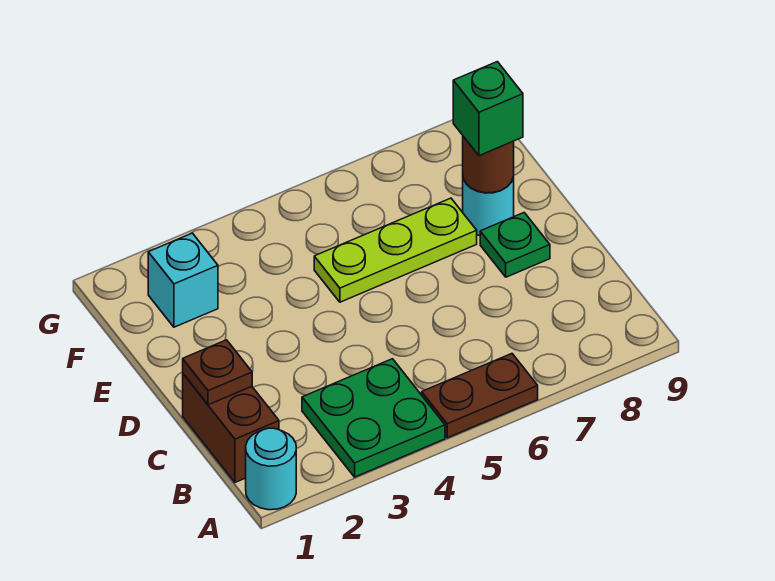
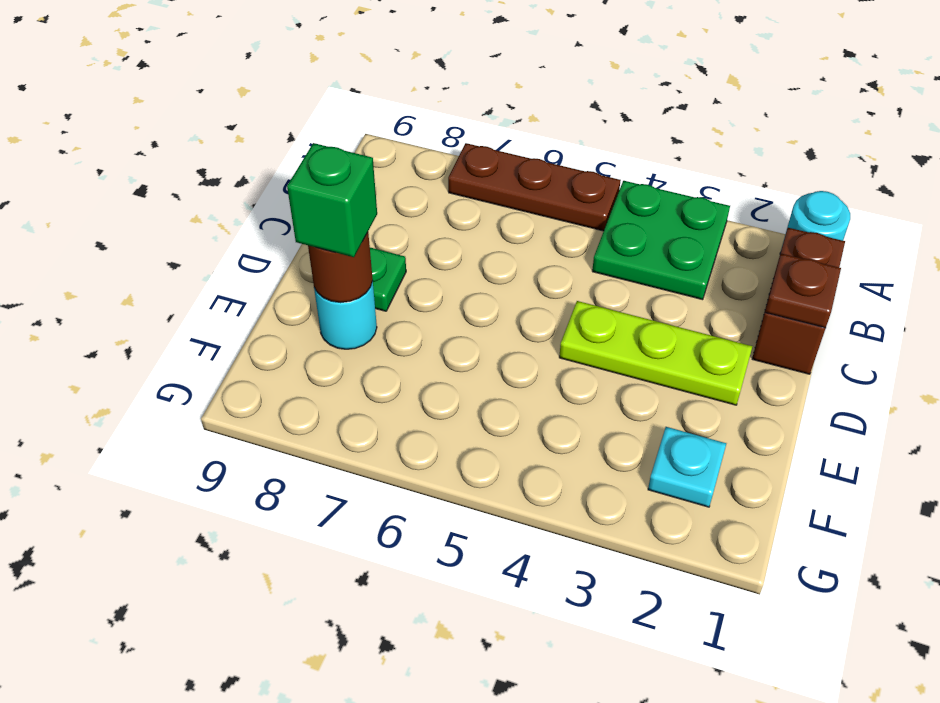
brown plate A5:A6 level 1 -> brown plate A5:A7 level 1
lime plate E5:E7 level 1 -> lime plate D2:D4 level 1
cyan brick F2 level 1 -> cyan plate F2 level 1

